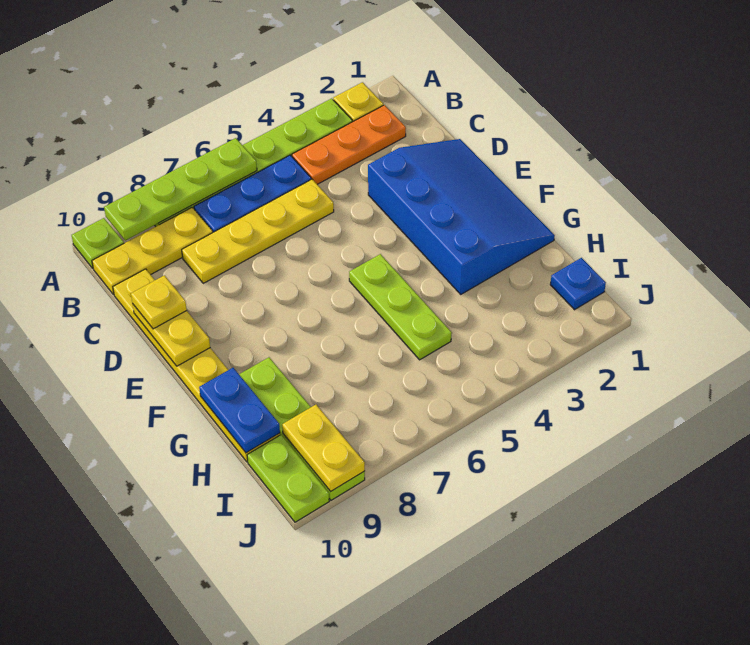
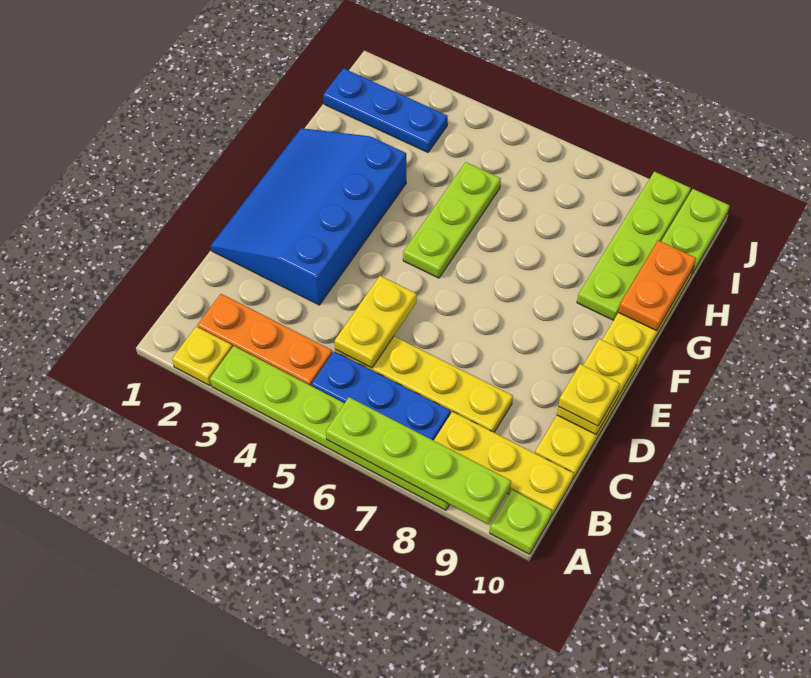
blue plate G10:H10 level 2 -> orange plate G10:H10 level 2
blue plate I1 level 1 -> blue plate I1:I3 level 1
yellow plate I9:J9 level 2 -> yellow plate C5:D5 level 2

